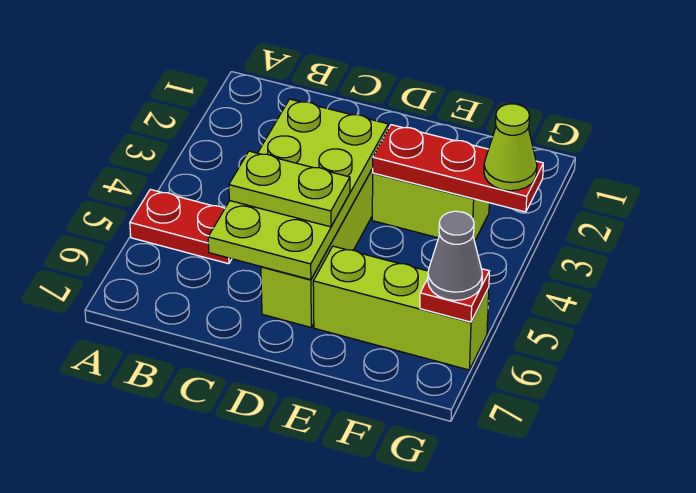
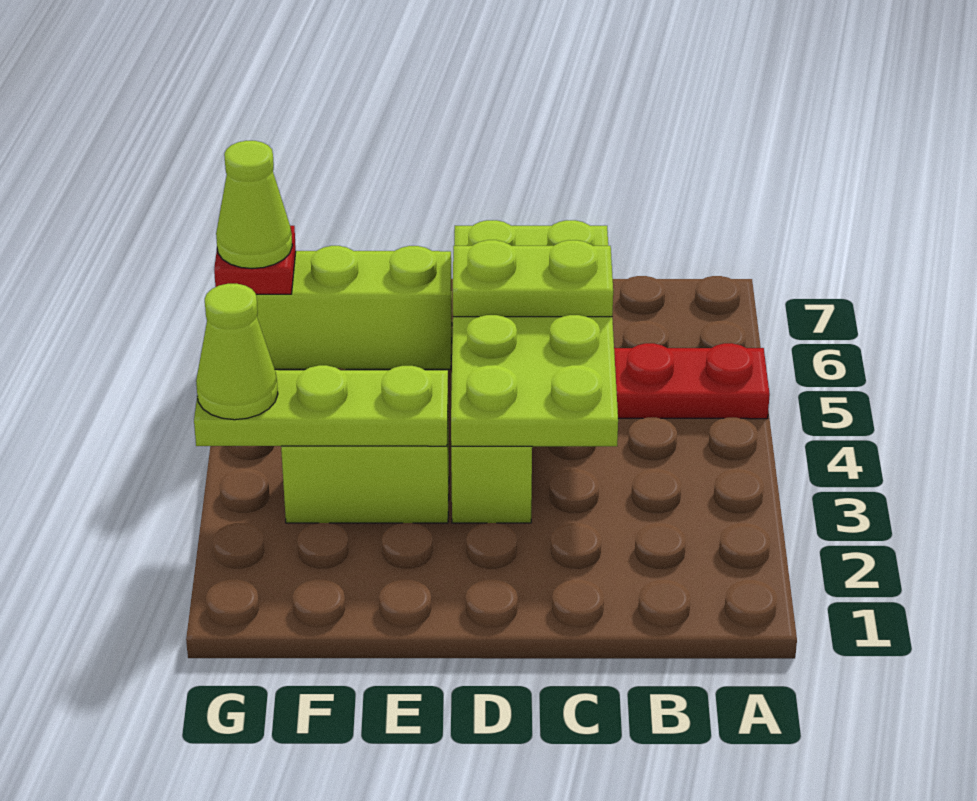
red plate E3:G3 level 2 -> lime plate E3:G3 level 2
grey cone G6 level 3 -> lime cone G6 level 3

